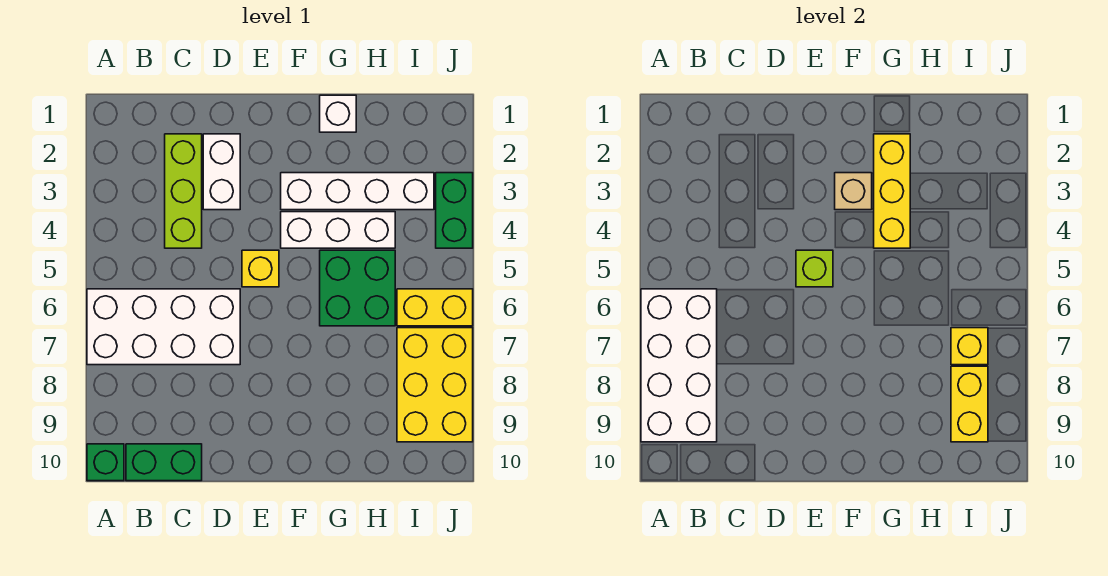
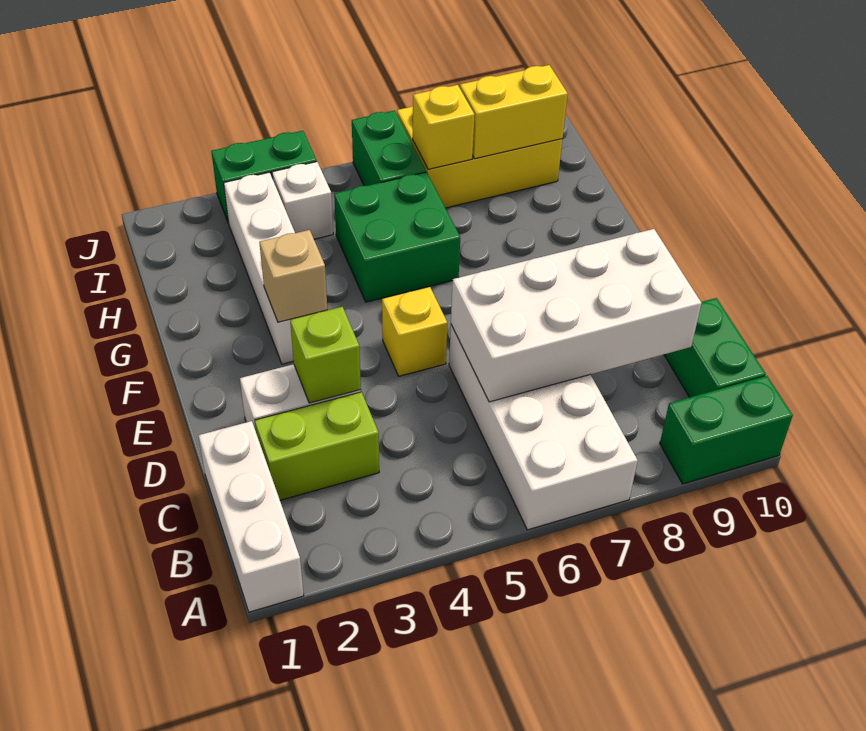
white brick A6:B9 level 2 -> white brick C6:D9 level 2
green brick A10 level 1 -> green brick A9:A10 level 1
lime brick C2:C4 level 1 -> lime brick C2:C3 level 1
lime brick E5 level 2 -> lime brick D3 level 2
white brick F4:H4 level 1 -> white brick A1:C1 level 1
white brick G1 level 1 -> white brick I4 level 1
yellow brick G2:G4 level 2 -> none
yellow brick I6:J6 level 1 -> green brick I6:J6 level 1

